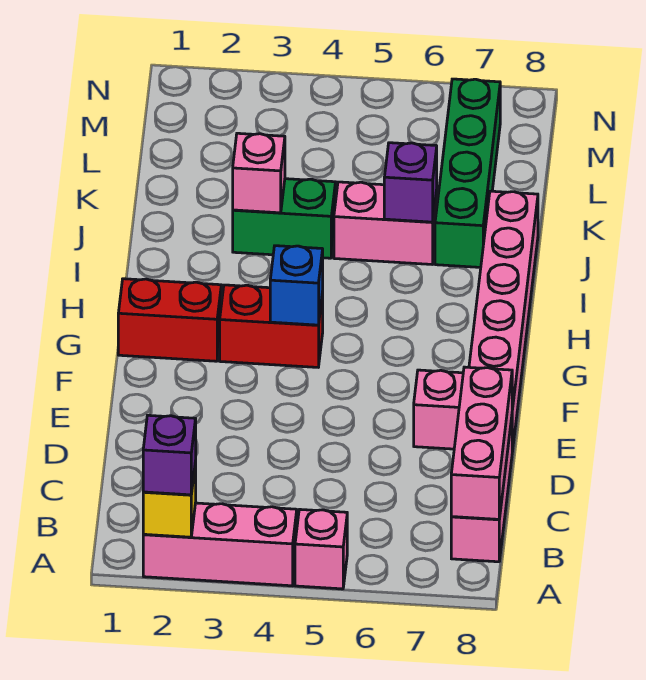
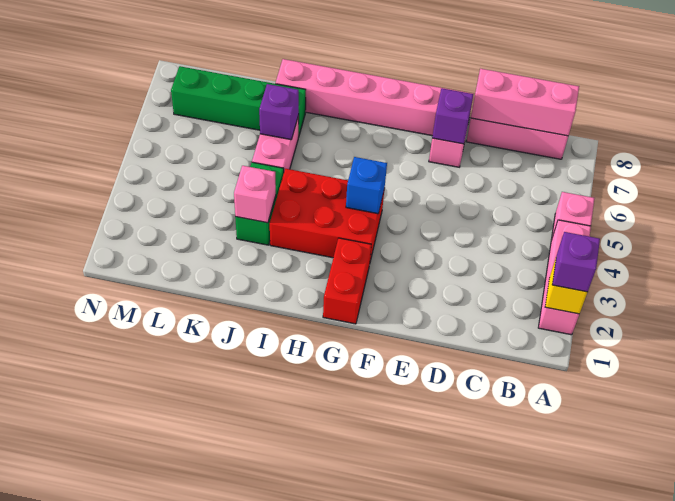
none -> purple brick E7 level 2
red brick G3:G4 level 1 -> red brick G3:I4 level 1

